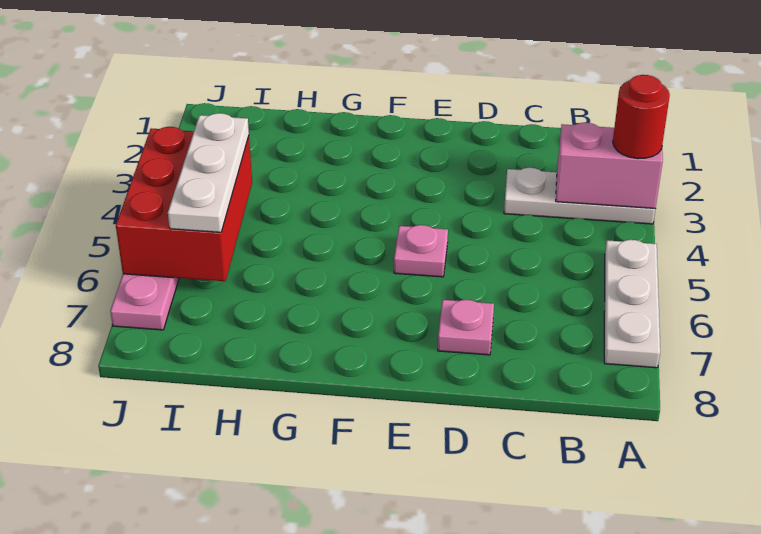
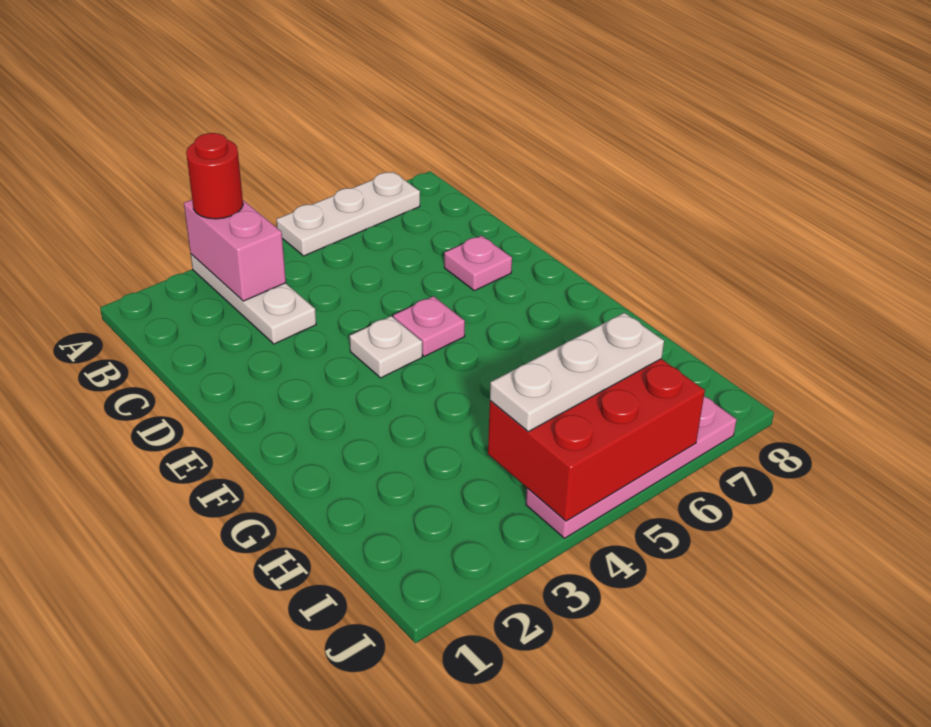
none -> white plate E4 level 1

